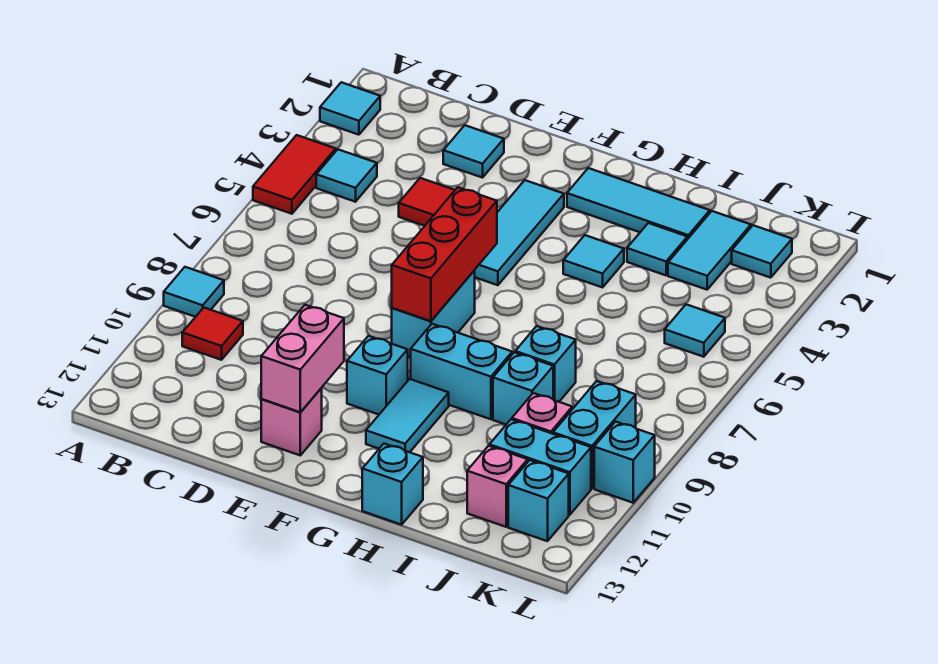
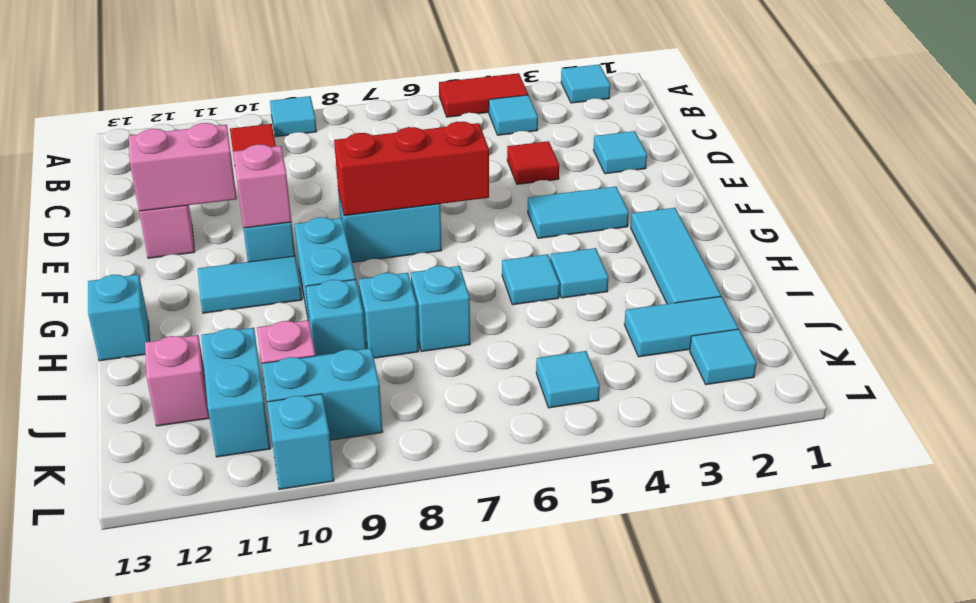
cyan tile F3:F5 level 1 -> cyan tile F3:F4 level 1
none -> pink brick F10 level 2
cyan tile I3 level 1 -> cyan tile H5 level 1
cyan brick K12 level 1 -> cyan brick I7 level 1

